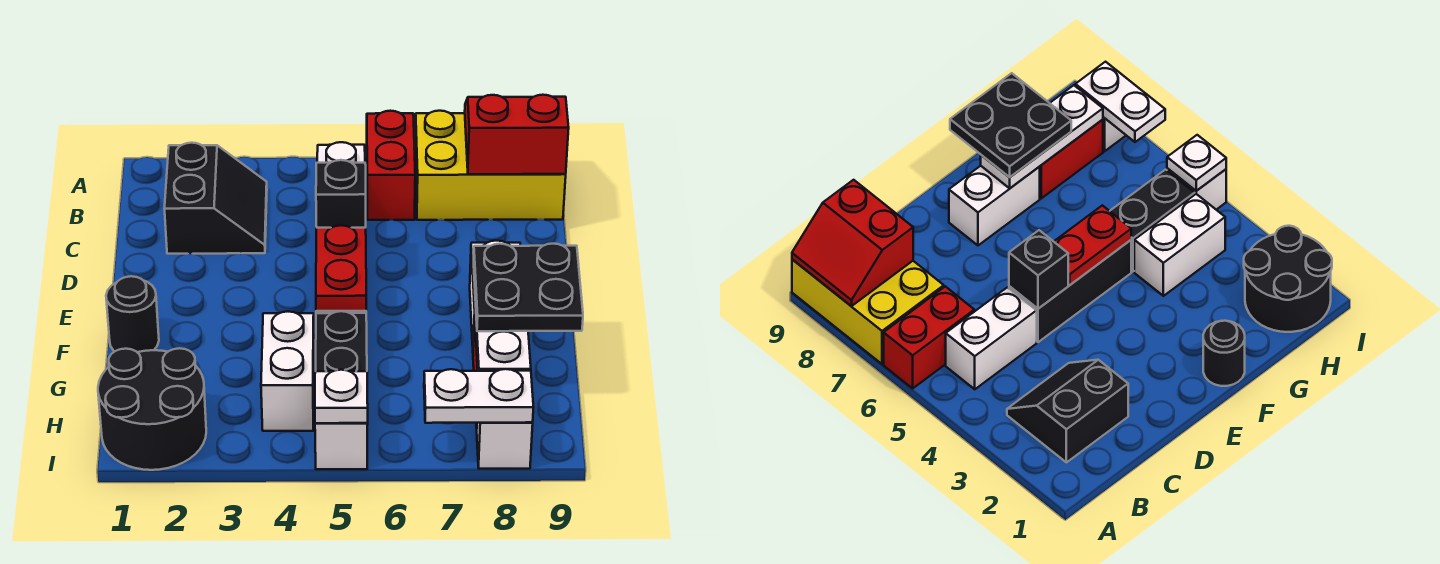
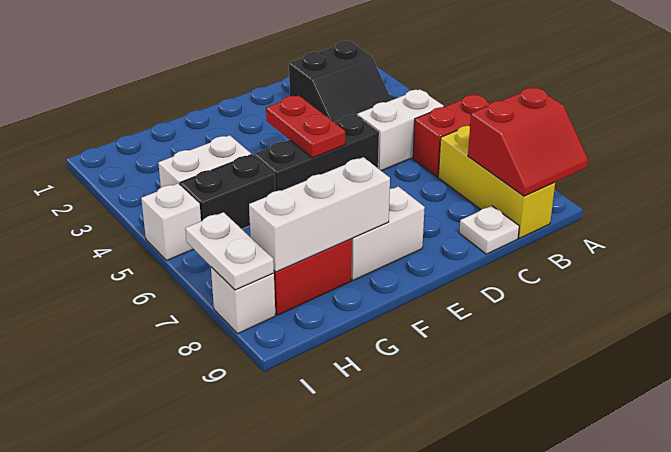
yellow brick A7:B9 level 1 -> yellow brick B7:B9 level 1
red slope A8:B9 level 2 top B -> red slope A8:B9 level 2 top 8
black brick D5 level 2 -> none
red plate E5:F5 level 2 -> red plate E4:E5 level 2
black round brick F1 level 1 -> none
white plate F8:H8 level 2 -> white brick F8:H8 level 2
black plate F8:G9 level 3 -> none
black round brick H1:I2 level 1 -> none
white plate I5 level 2 -> white plate C9 level 1

